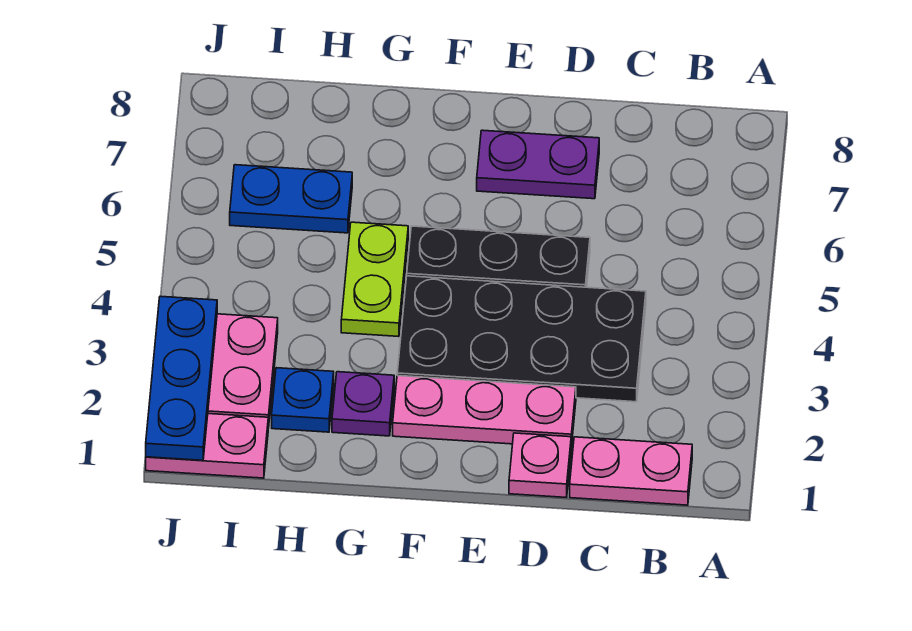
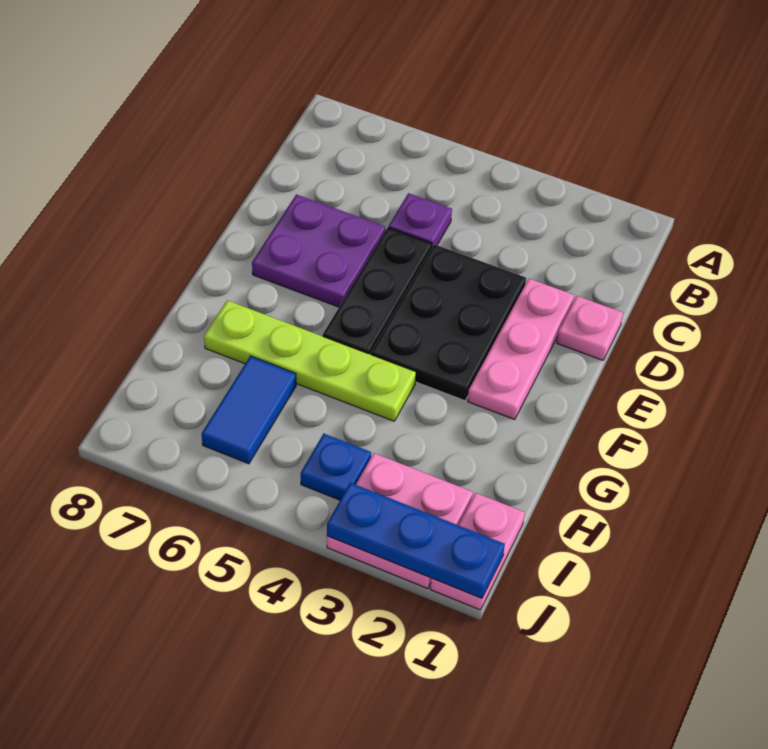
pink plate B1:C1 level 1 -> none
black plate C3:F4 level 1 -> black plate D3:F4 level 1
purple plate D7:E7 level 1 -> purple plate D6:E7 level 1
purple plate G2 level 1 -> purple plate C5 level 1
lime plate G4:G5 level 1 -> lime plate G4:G7 level 1
blue plate H2 level 1 -> blue plate I4 level 1
blue plate H6:I6 level 1 -> blue tile H6:I6 level 1

